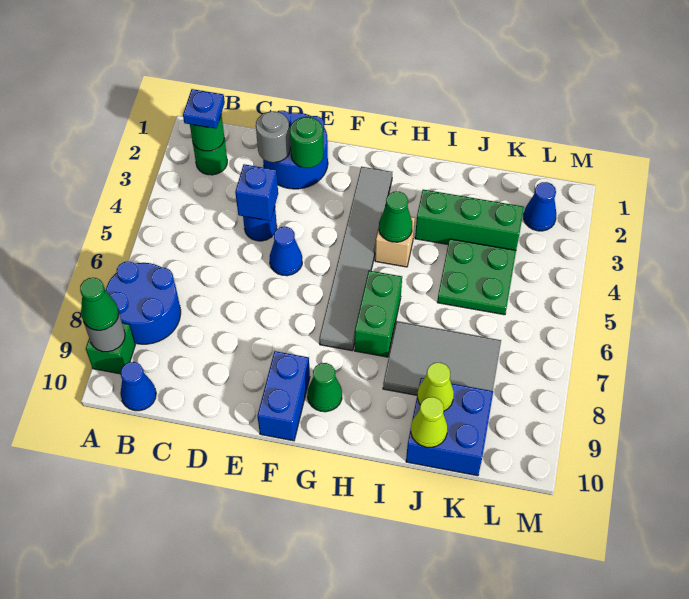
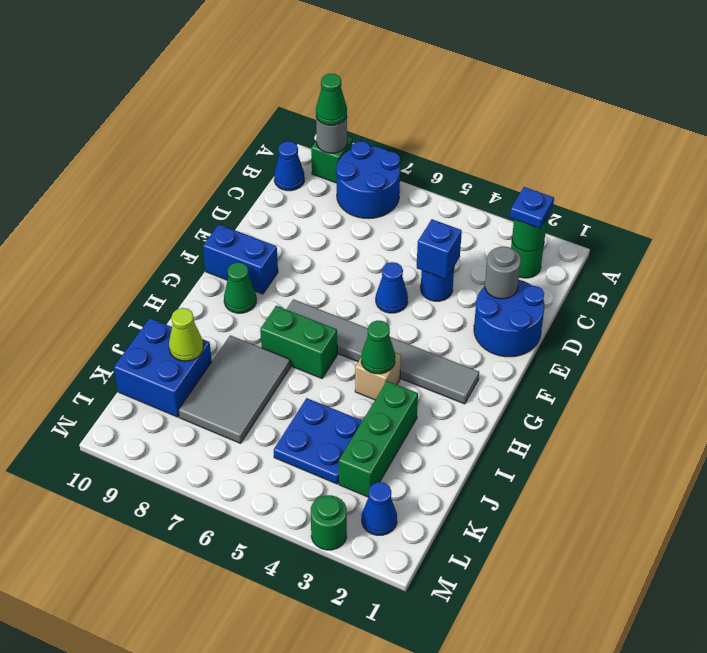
green round brick E2 level 2 -> green round brick M3 level 1
green plate J4:K5 level 1 -> blue plate J4:K5 level 1
lime cone J10 level 2 -> none

